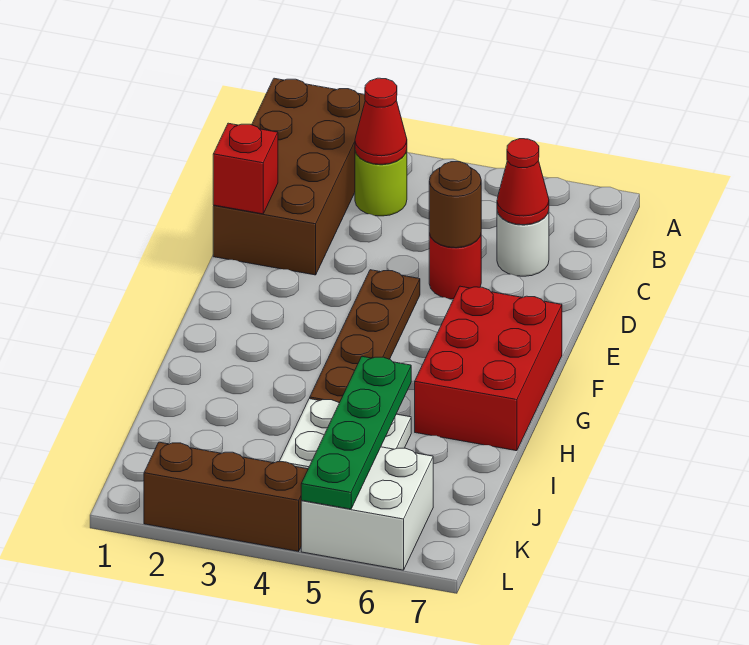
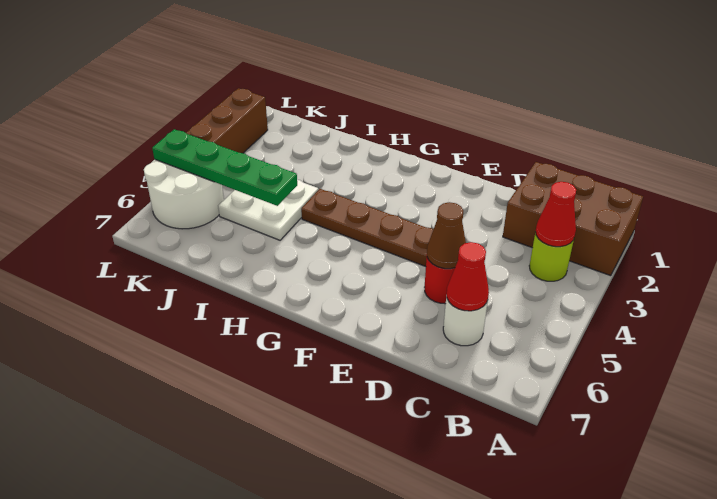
brown brick A1:D2 level 1 -> brown brick A1:C2 level 1
red brick D1 level 2 -> none
brown round brick D5 level 2 -> brown cone D5 level 2
red brick F6:H7 level 1 -> none
white brick K5:L6 level 1 -> white round brick K5:L6 level 1

